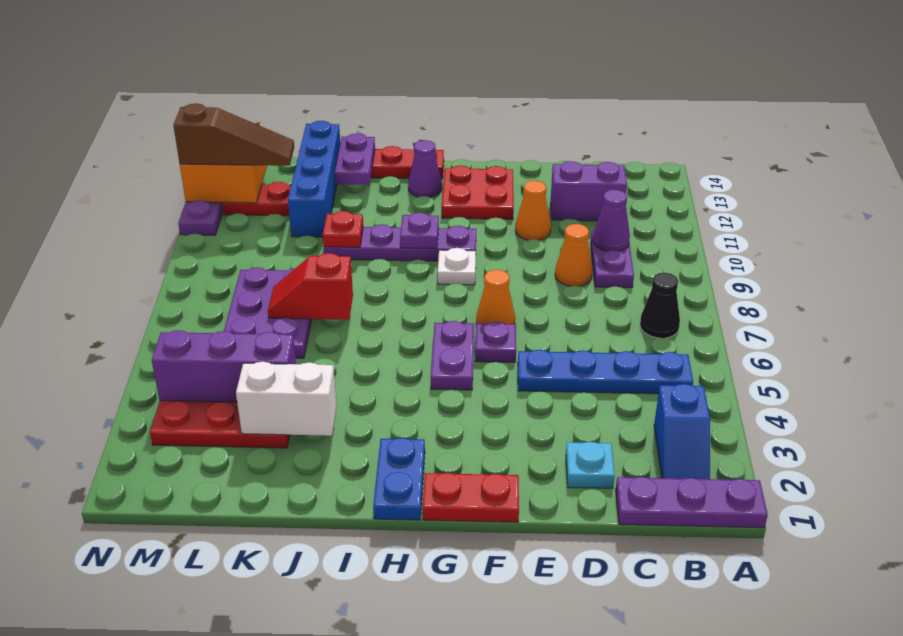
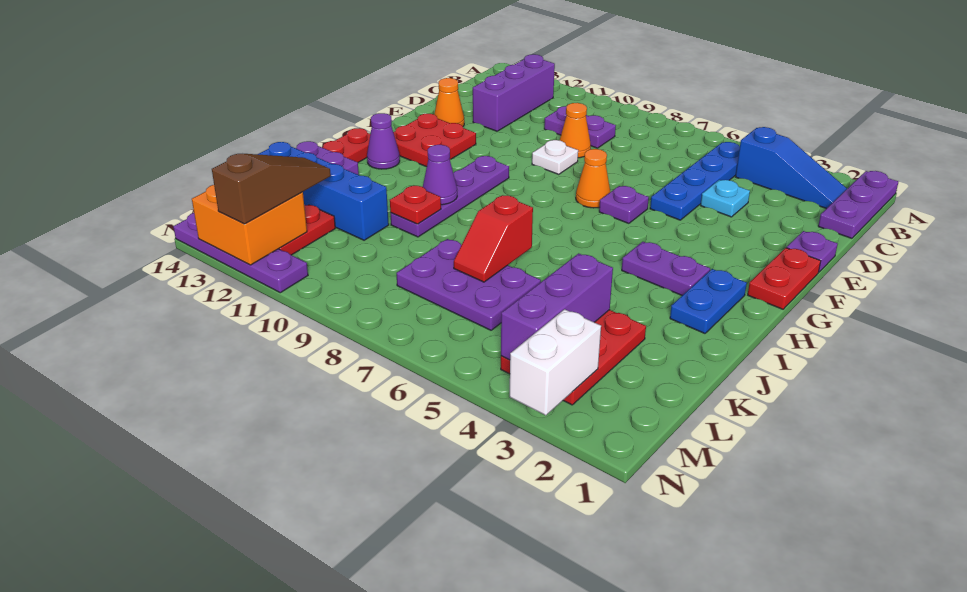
blue slope B2:B3 level 1 top 3 -> blue slope B2:B4 level 1 top 4
black cone B7 level 1 -> none
purple cone C10 level 2 -> purple cone I10 level 2
purple brick C12:D12 level 1 -> purple brick B12:D12 level 1
cyan plate D2 level 1 -> cyan plate D4 level 1
orange cone E11 level 1 -> orange cone E13 level 1
purple plate G5:G6 level 1 -> purple plate H3:H4 level 1
white plate G9 level 1 -> white plate E9 level 1
blue plate H1:H2 level 1 -> blue plate H2:I2 level 1
purple plate H10 level 2 -> purple plate E1 level 1
white brick J3:K3 level 2 -> white brick M3:N3 level 2

